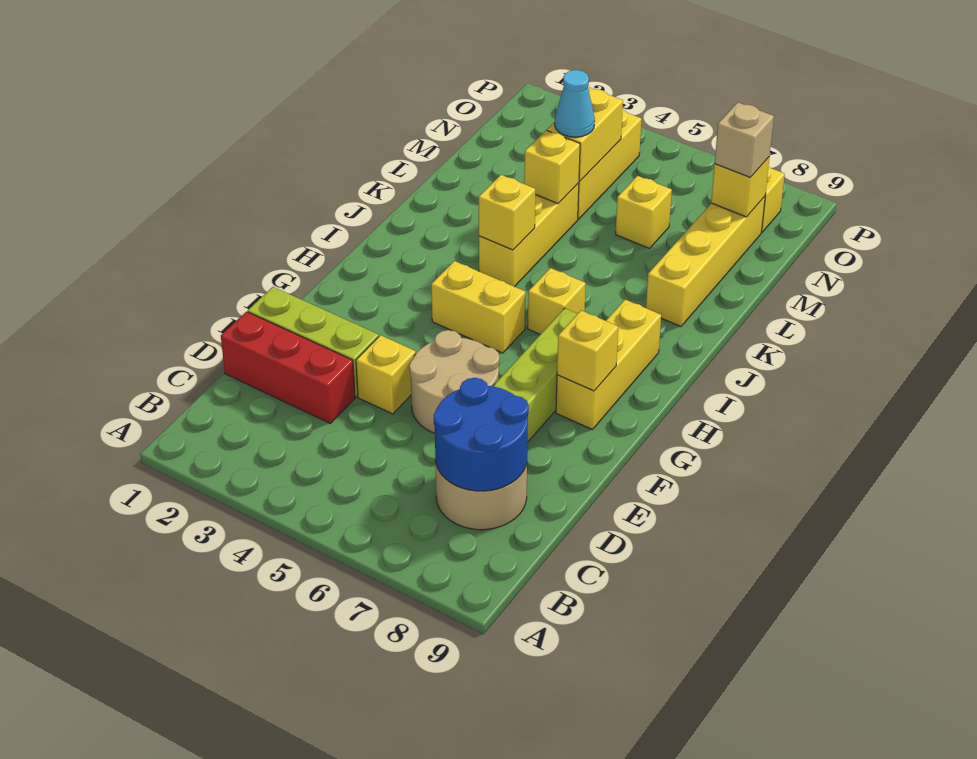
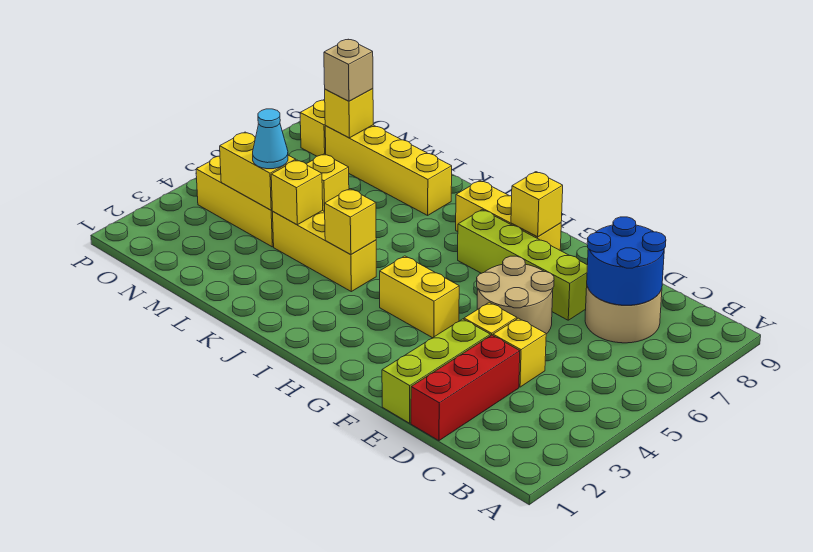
yellow brick H4:H5 level 1 -> yellow brick G4:H4 level 1
yellow brick I6 level 1 -> yellow brick D4 level 1

